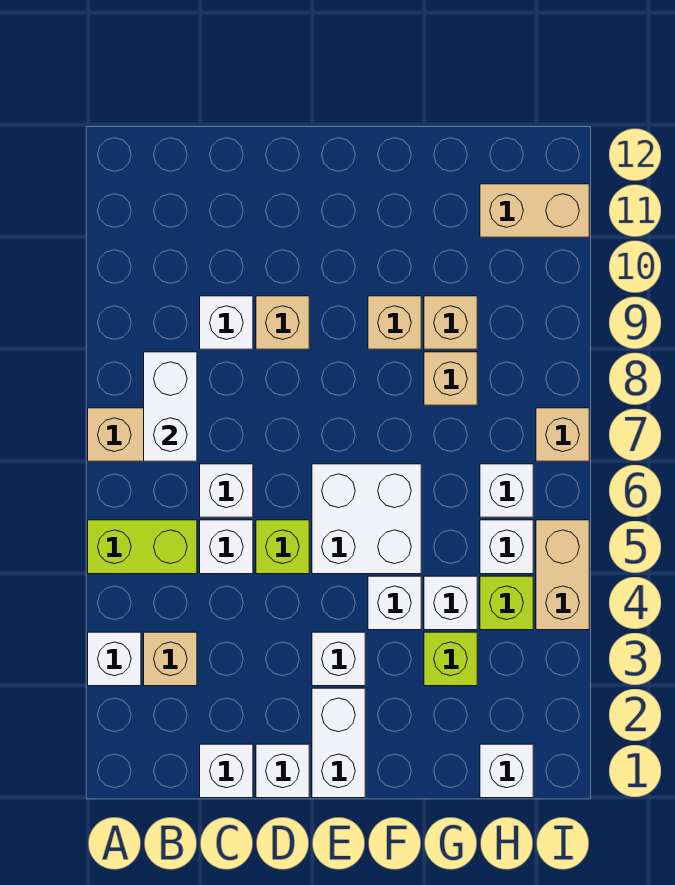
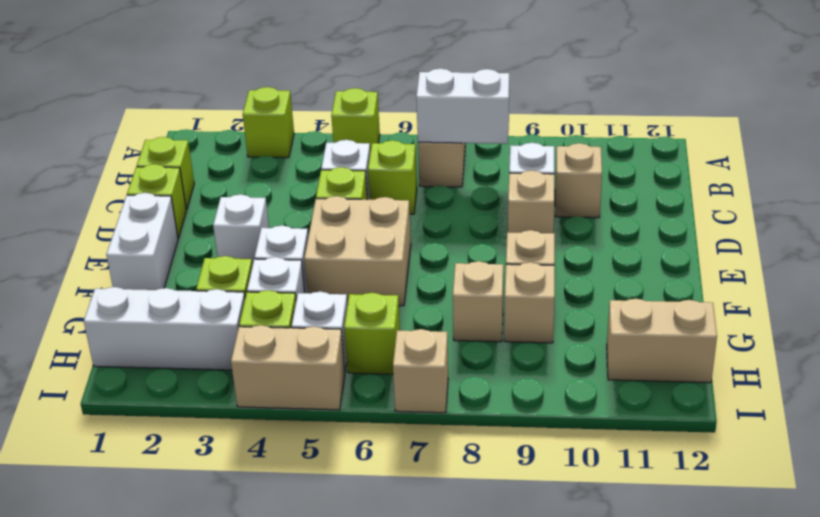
white brick A3 level 1 -> lime brick A3 level 1
lime brick A5:B5 level 1 -> lime brick A5 level 1
tan brick B3 level 1 -> tan brick C10 level 1
white brick C1 level 1 -> lime brick C1 level 1
white brick C6 level 1 -> lime brick C6 level 1
white brick D1 level 1 -> lime brick D1 level 1
white brick E1:E2 level 1 -> white brick E1:F1 level 1
white brick E5:F6 level 1 -> tan brick E5:F6 level 1
white brick H1 level 1 -> white brick H1:H3 level 1
white brick H6 level 1 -> lime brick H6 level 1
tan brick H11:I11 level 1 -> tan brick H11:H12 level 1

